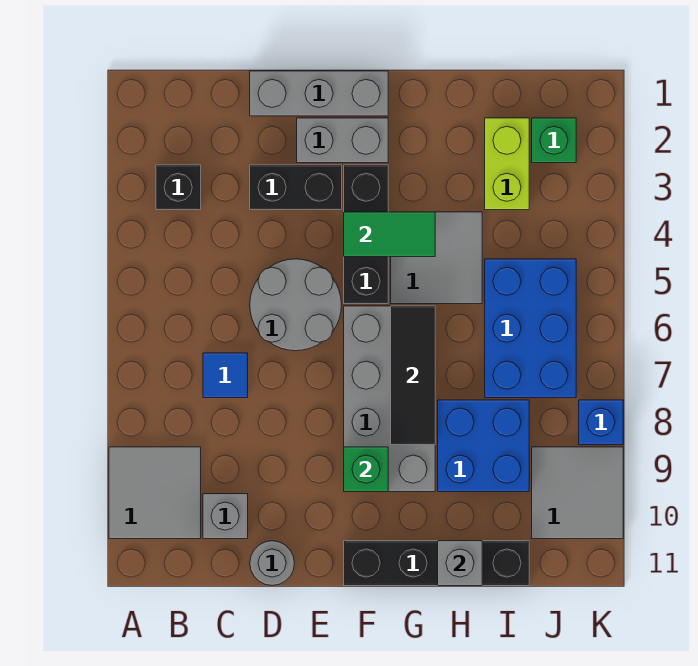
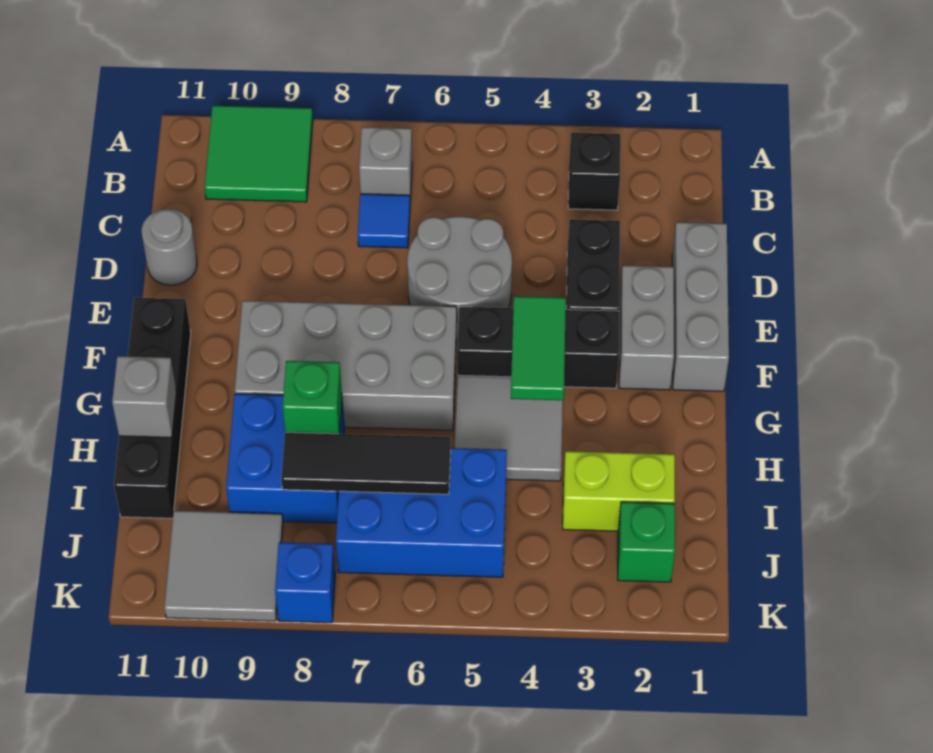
grey tile A9:B10 level 1 -> green tile A9:B10 level 1
grey brick C10 level 1 -> grey brick B7 level 1
green brick F9 level 2 -> green brick H8 level 2
black tile G6:G8 level 2 -> black tile I6:I8 level 2

